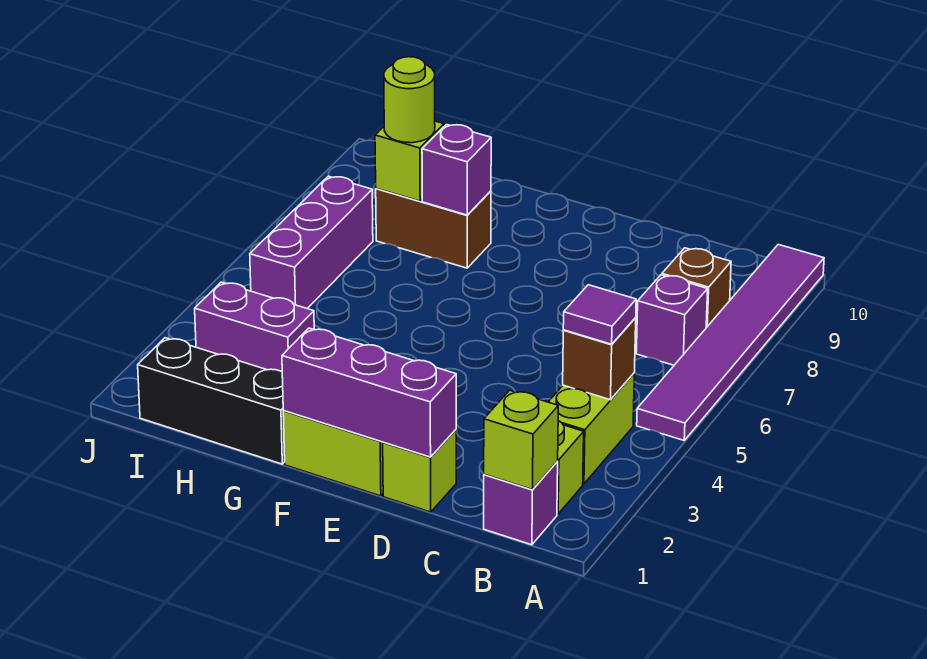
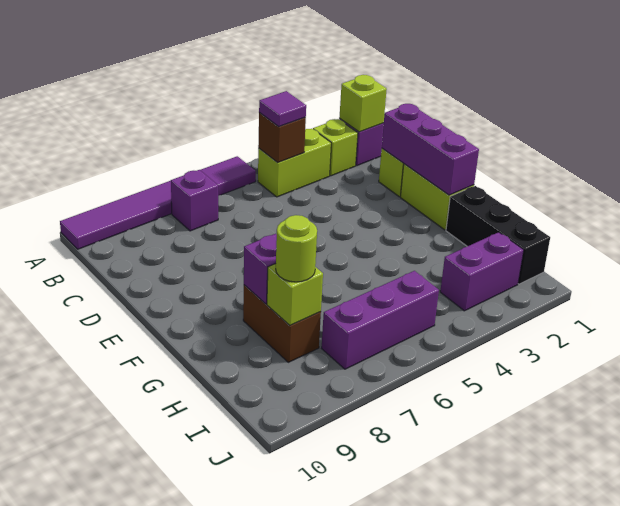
brown brick B8 level 1 -> none
purple brick H3:I3 level 1 -> purple brick I2:I3 level 1

